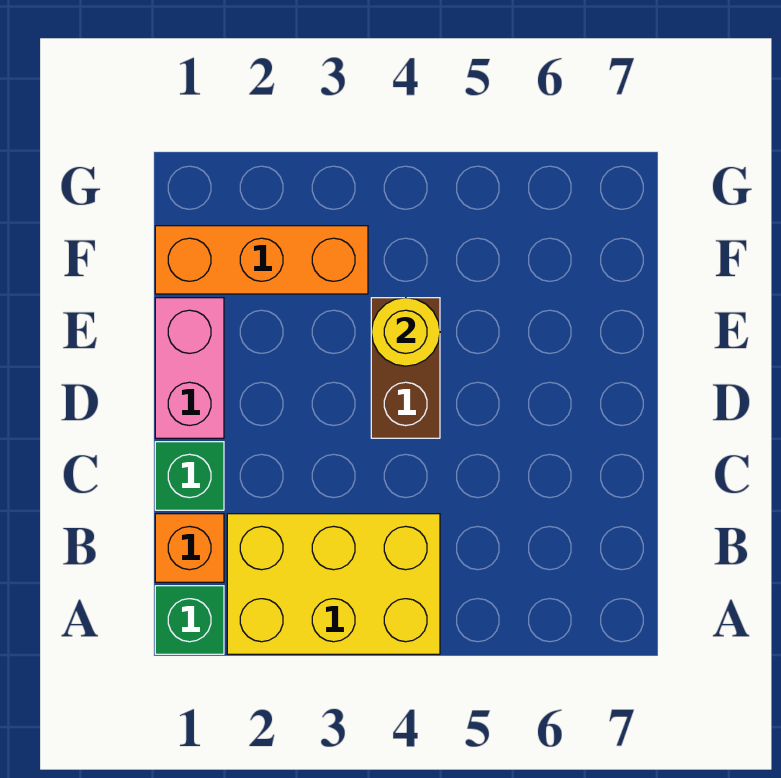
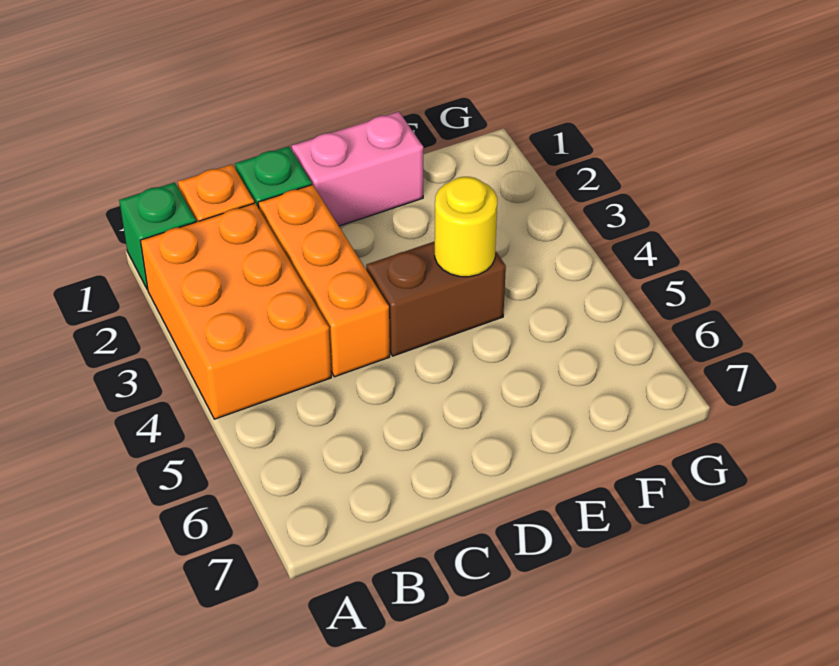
yellow brick A2:B4 level 1 -> orange brick A2:B4 level 1
orange brick F1:F3 level 1 -> orange brick C2:C4 level 1

